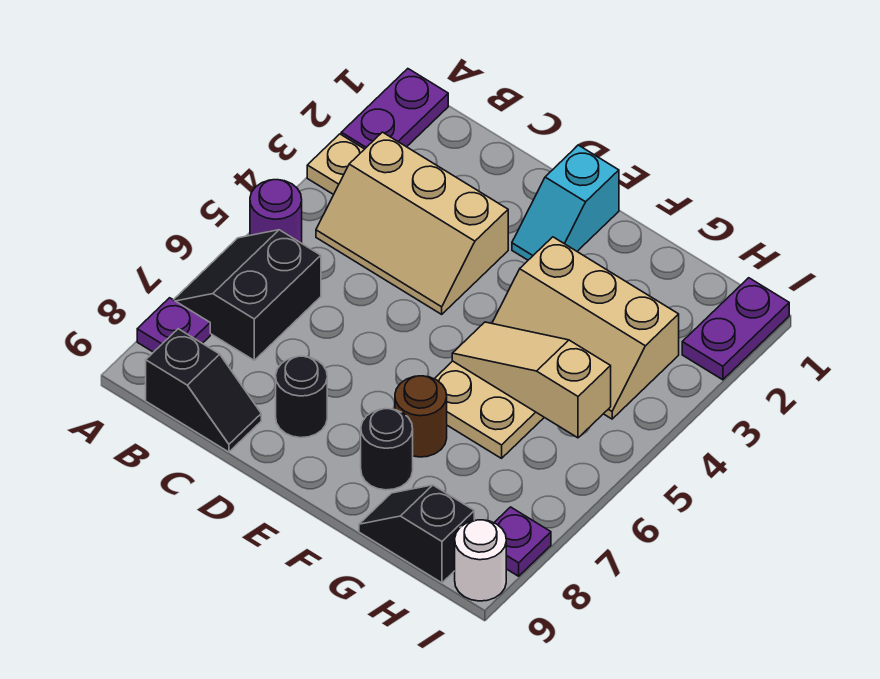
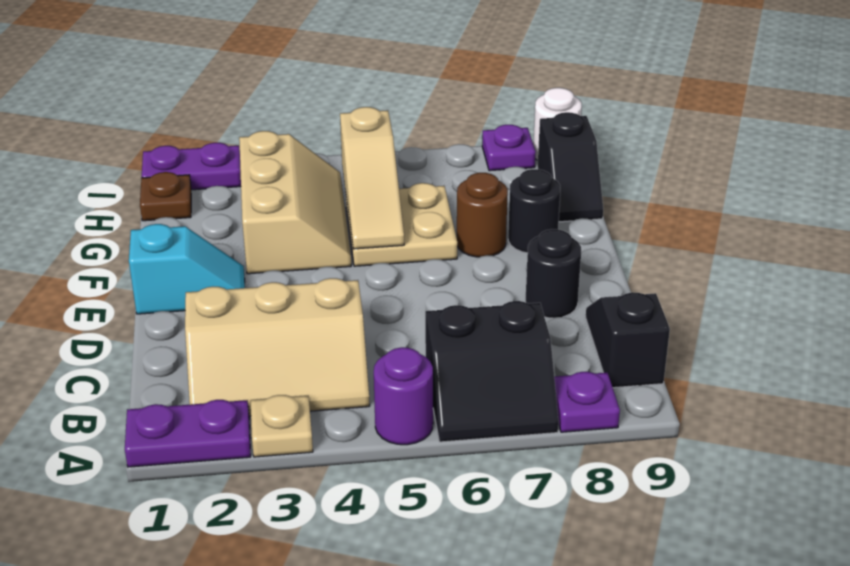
tan slope B3:D4 level 1 top 3 -> tan slope B2:C4 level 1 top C
none -> brown plate H1 level 1

